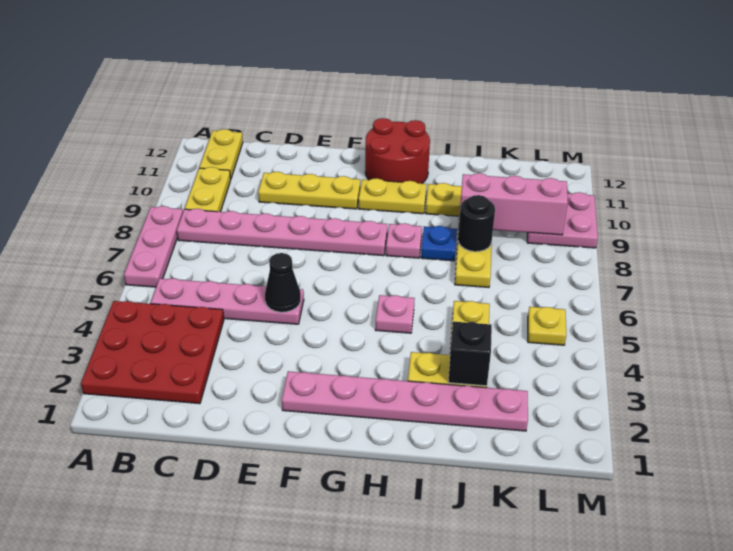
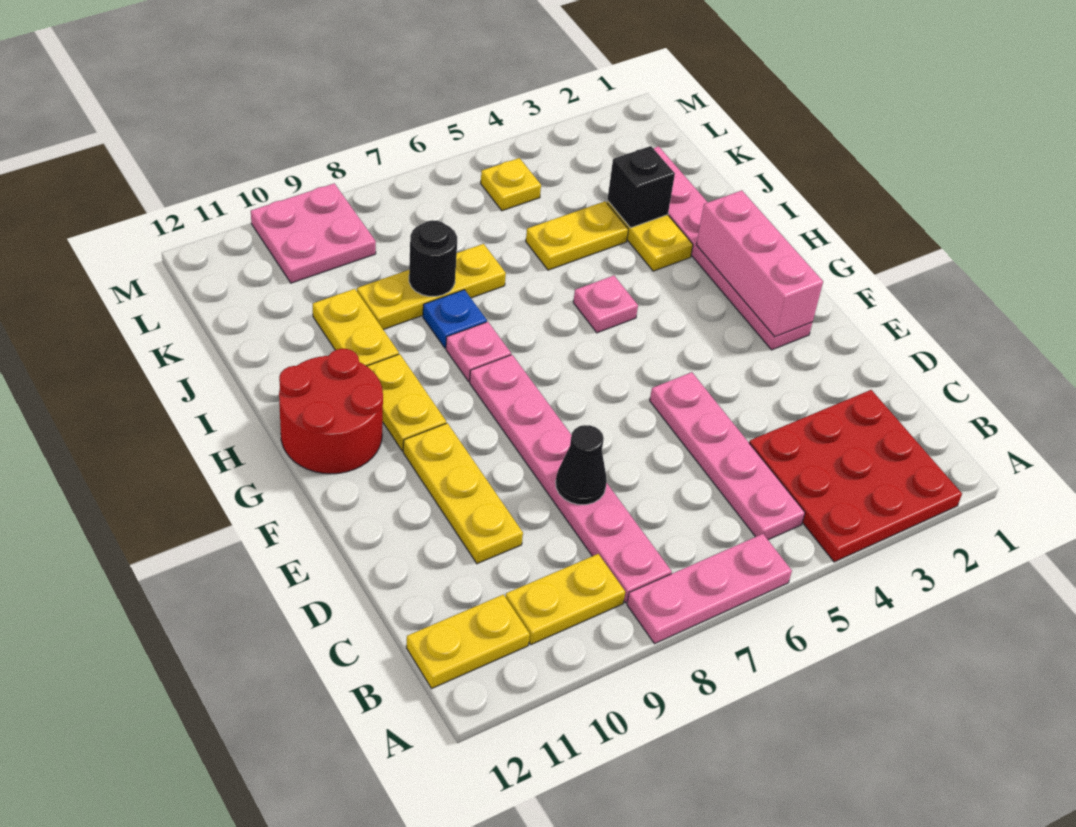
black cone E5 level 2 -> black cone D8 level 2
pink brick J9:L9 level 2 -> pink brick F2:H2 level 2

